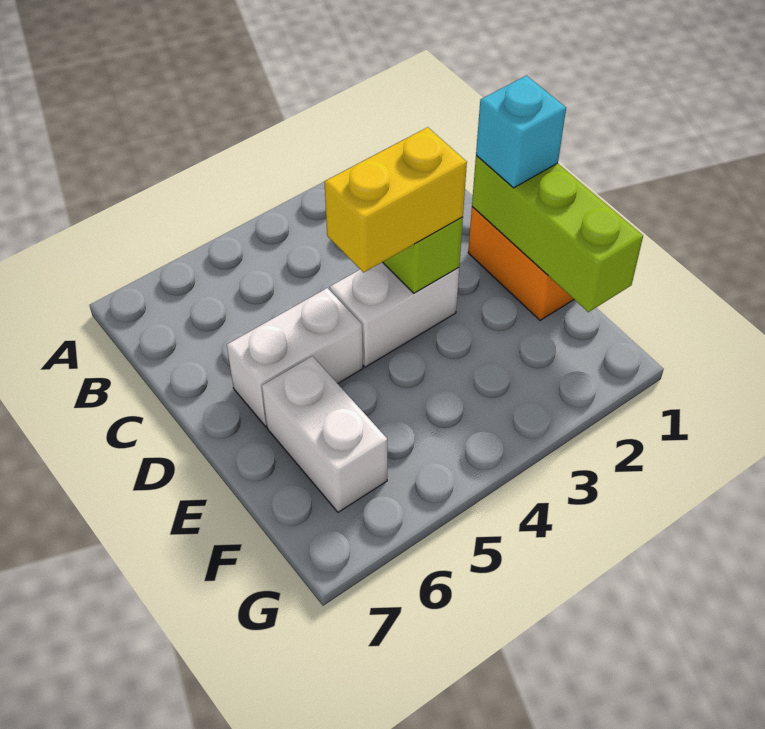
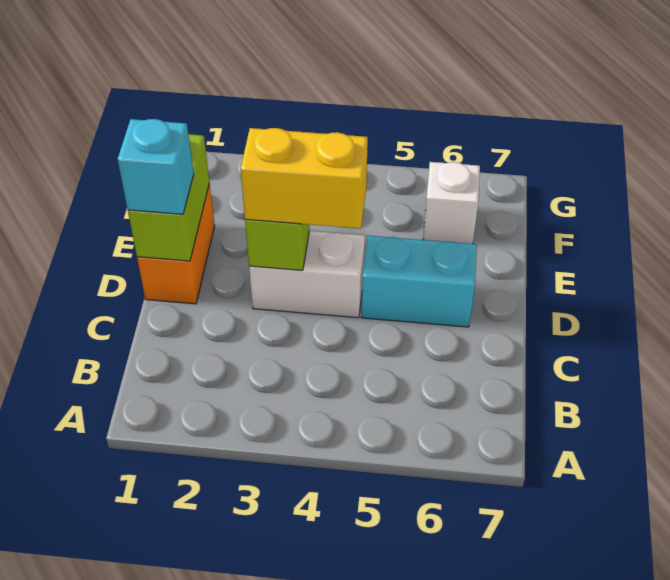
lime brick D1:F1 level 2 -> lime brick D1:E1 level 2
white brick D5:D6 level 1 -> cyan brick D5:D6 level 1
white brick E6:F6 level 1 -> white brick F6 level 1

